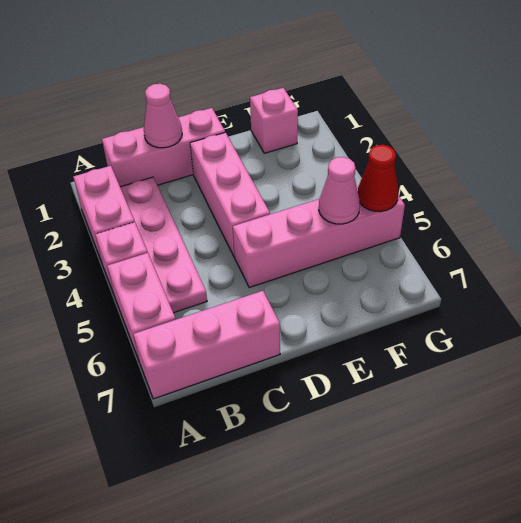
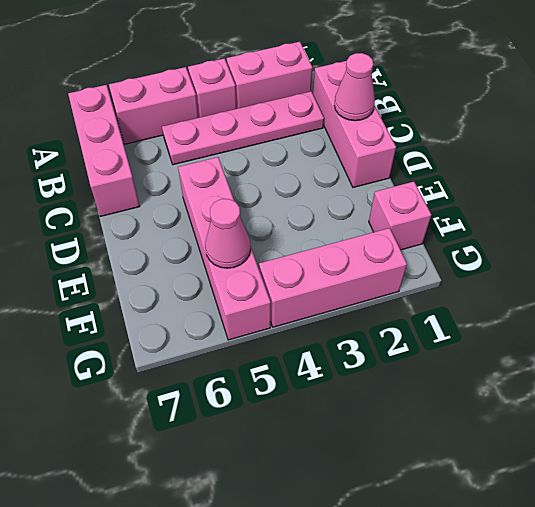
pink brick D2:D4 level 1 -> pink brick G2:G4 level 1
red cone G5 level 2 -> none

